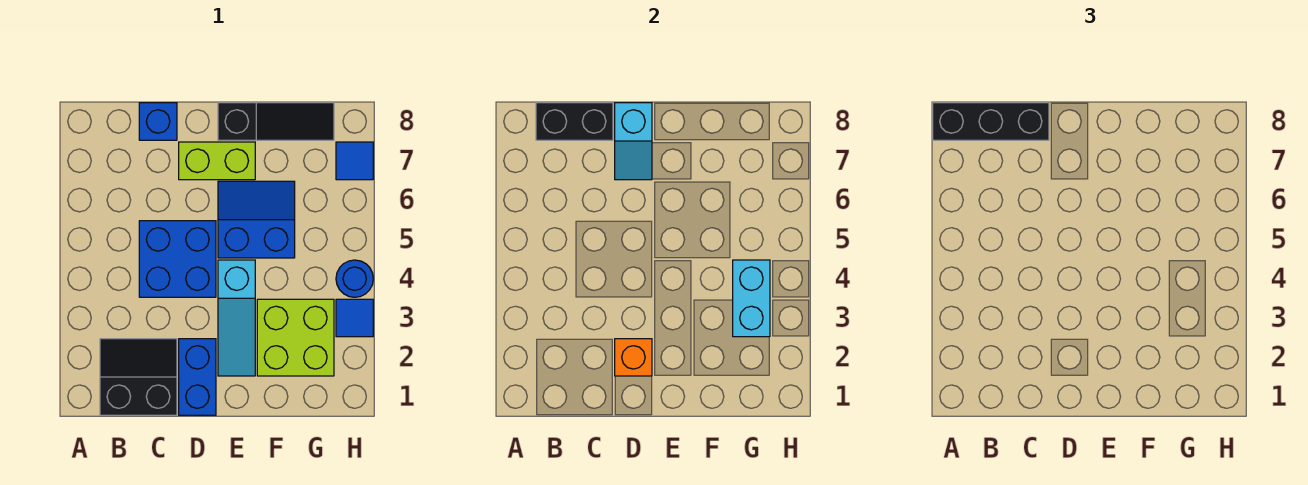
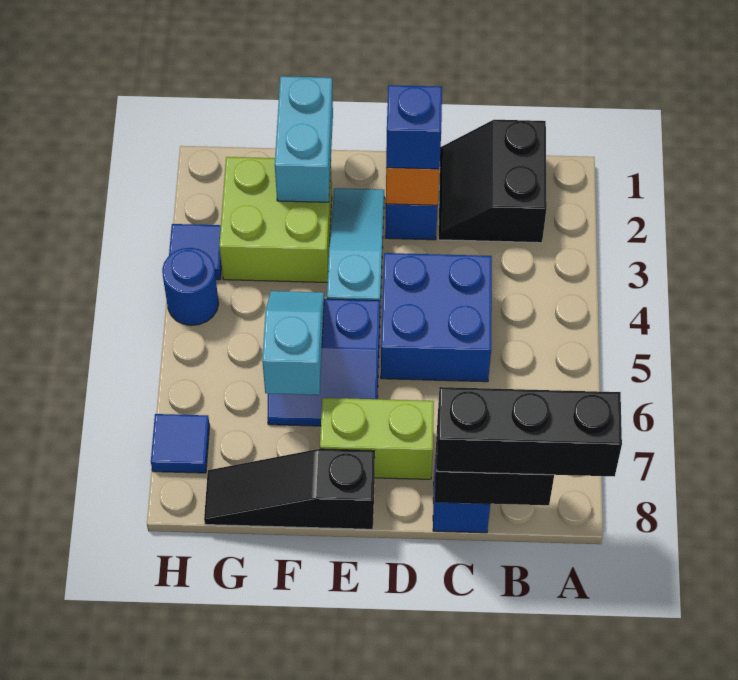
black slope B1:C2 level 1 top 1 -> black slope B1:C2 level 1 top B
none -> blue brick D2 level 3
cyan slope D7:D8 level 2 top 8 -> cyan slope F5:F6 level 2 top 6
cyan brick G3:G4 level 2 -> cyan brick F1:F2 level 2

